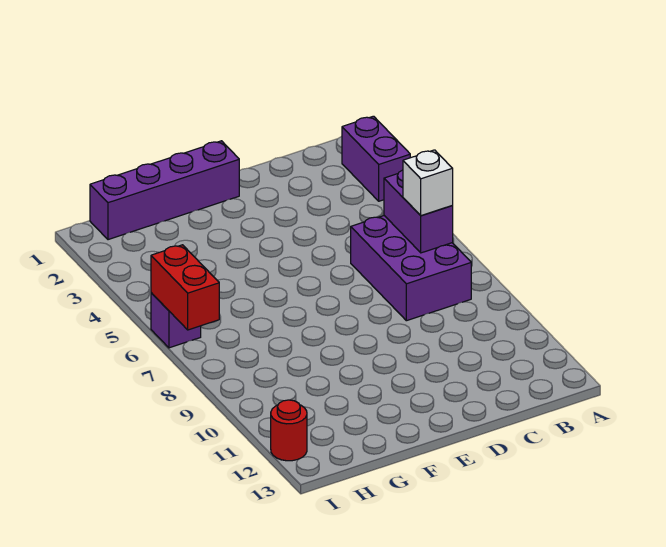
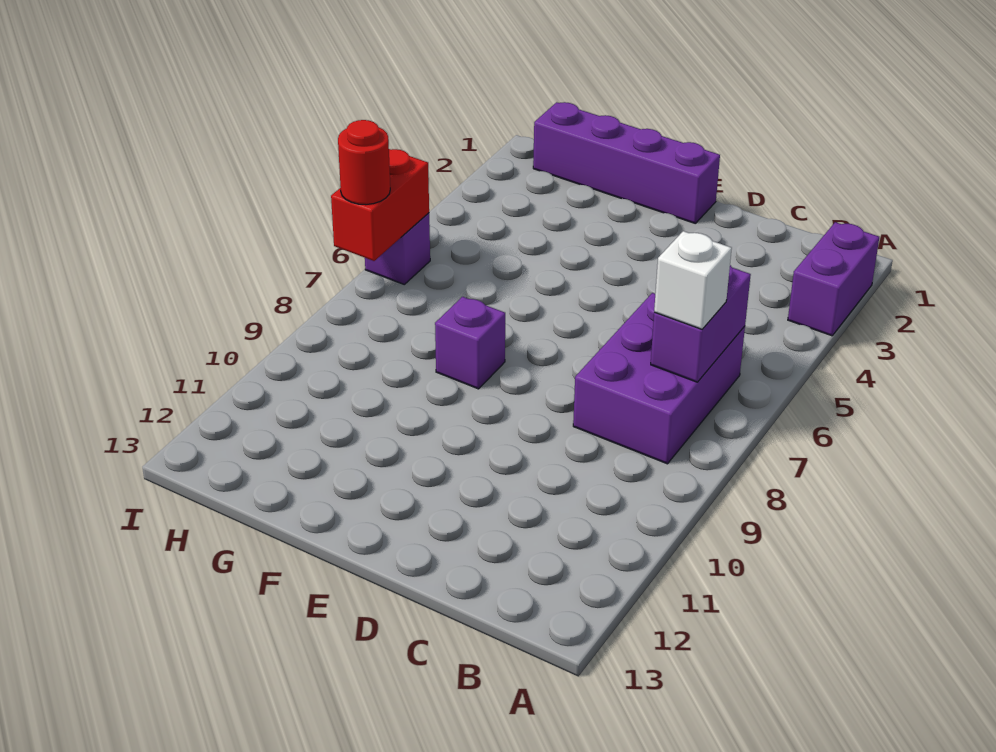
none -> purple brick F8 level 1
red round brick I12 level 1 -> red round brick I7 level 3

